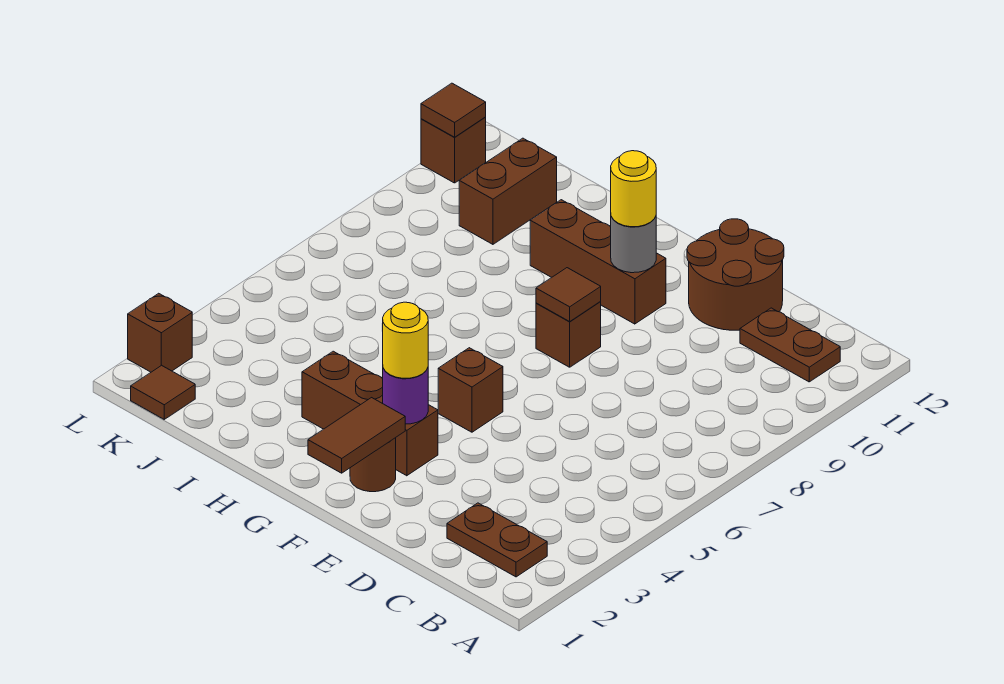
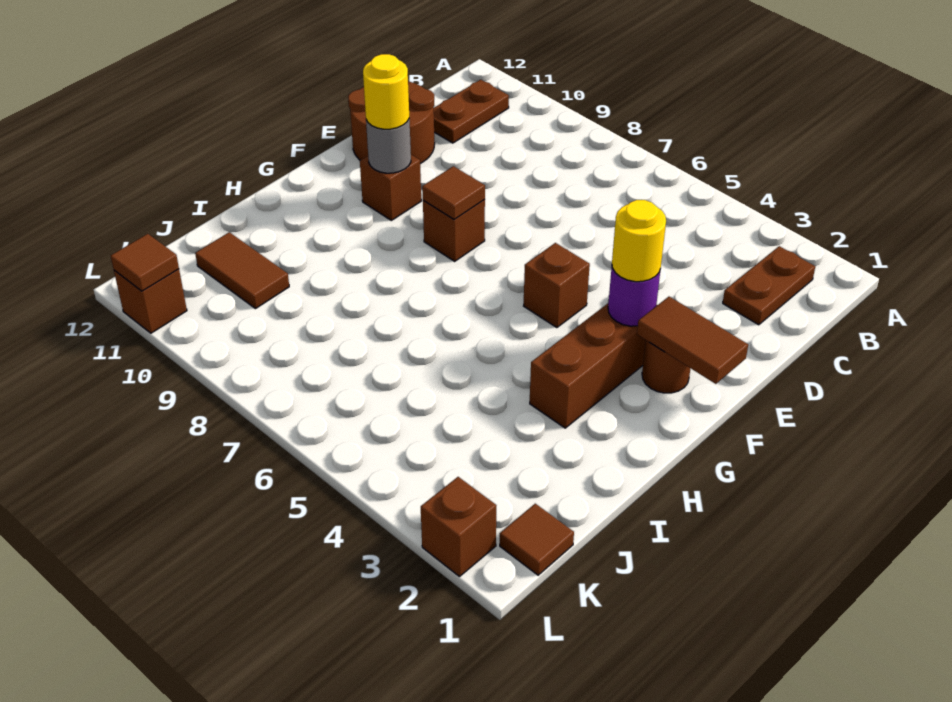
brown brick F10:H10 level 1 -> brown brick F10 level 1
brown brick J10:J11 level 1 -> brown tile J10:J11 level 1

